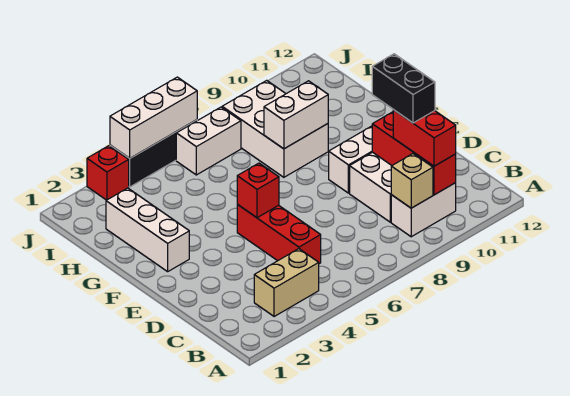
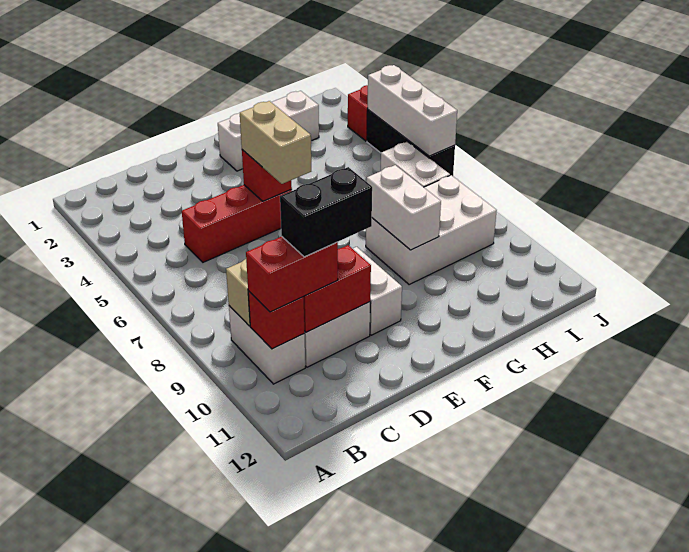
tan brick B3:B4 level 1 -> tan brick E5:E6 level 3

